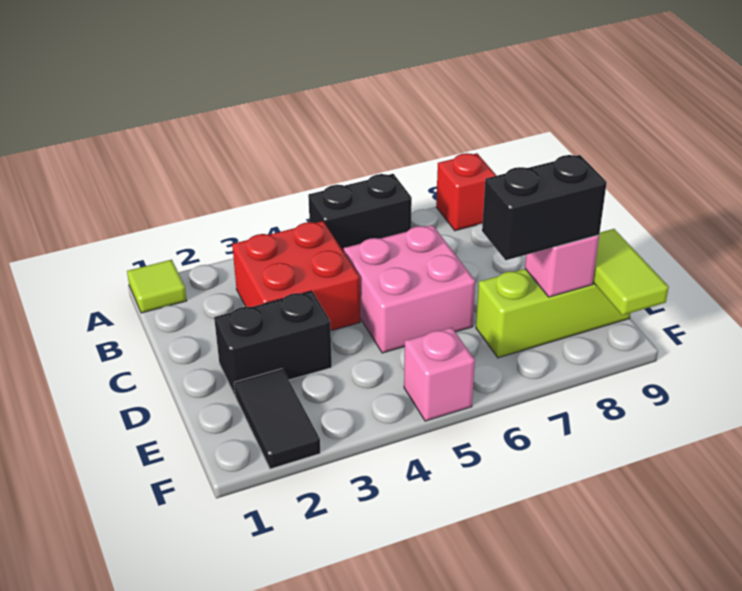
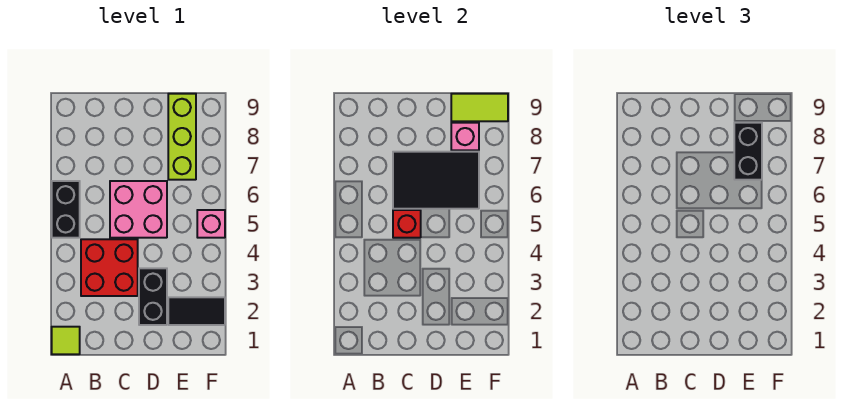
red brick A8 level 1 -> red brick C5 level 2
none -> black tile C6:E7 level 2

